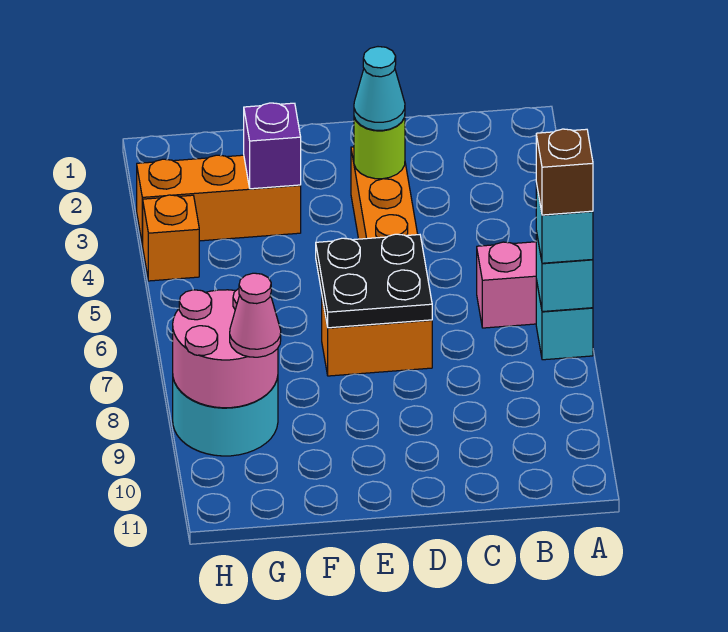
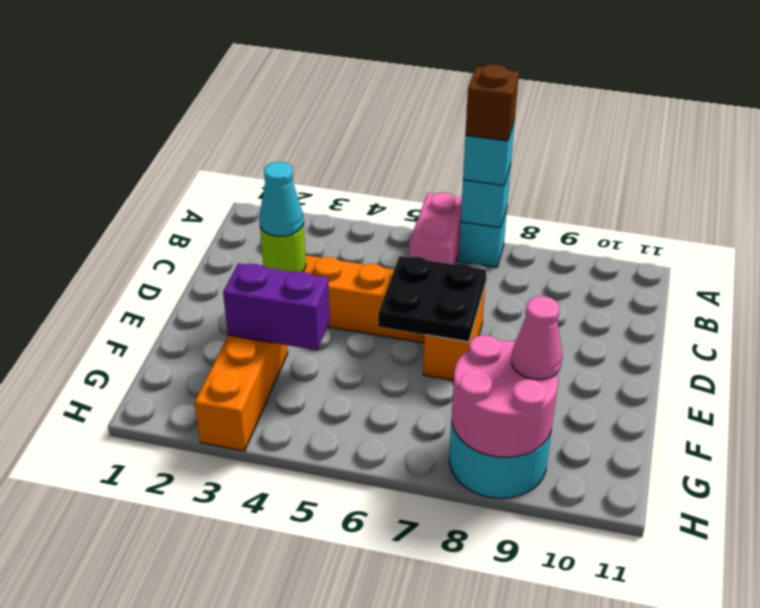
purple brick F3 level 2 -> purple brick F3:F4 level 2
orange brick H4 level 1 -> none

